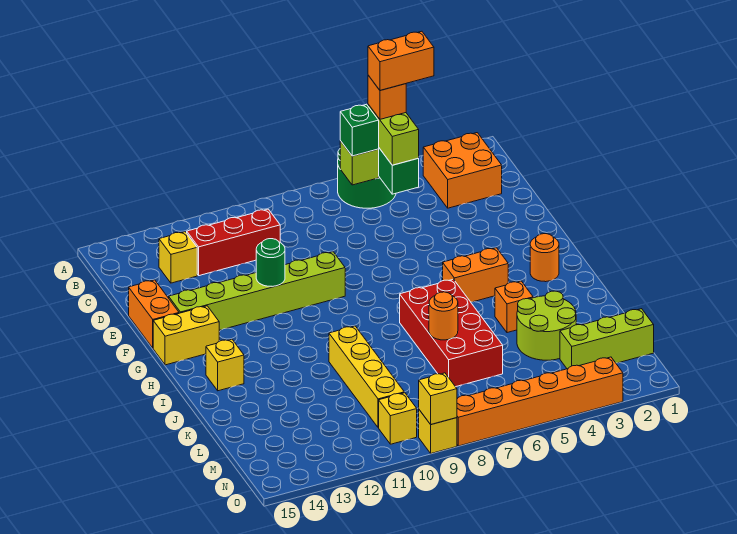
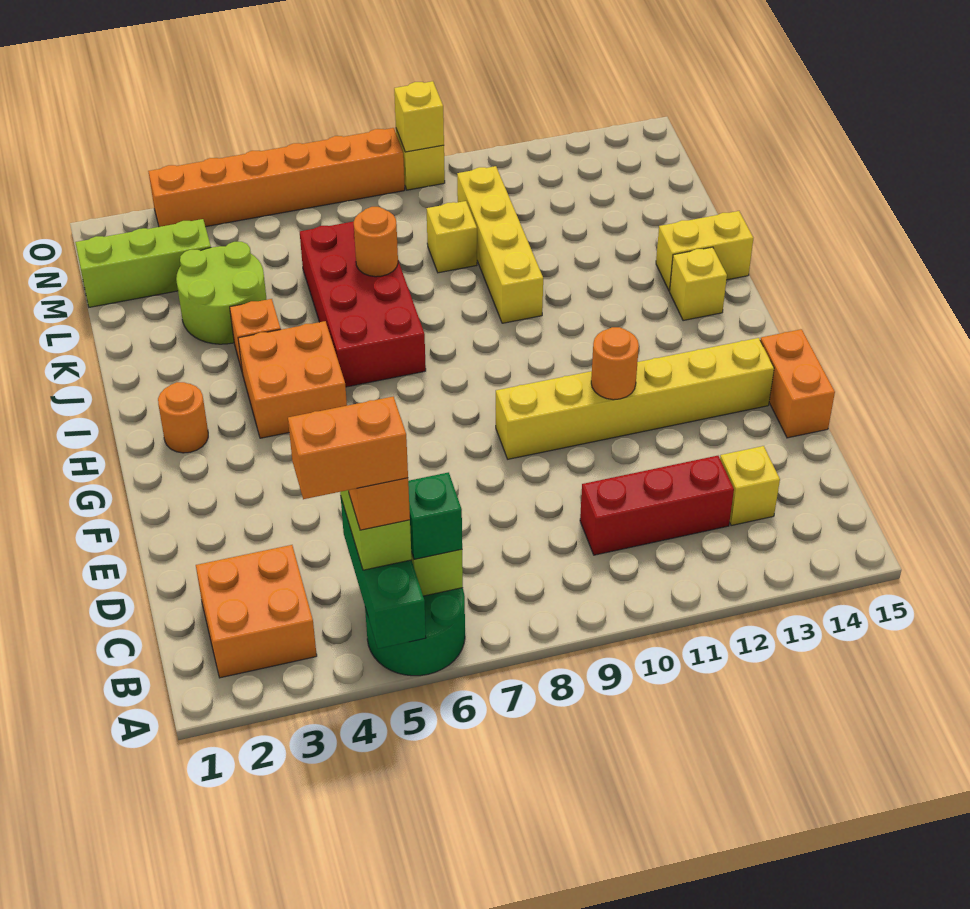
lime brick F9:F14 level 1 -> yellow brick F9:F14 level 1
green round brick F11 level 2 -> orange round brick F11 level 2
yellow brick G14:G15 level 1 -> yellow brick J14:J15 level 1
orange brick H4:H5 level 1 -> orange brick H4:I5 level 1
yellow brick N10 level 1 -> yellow brick L9 level 1

